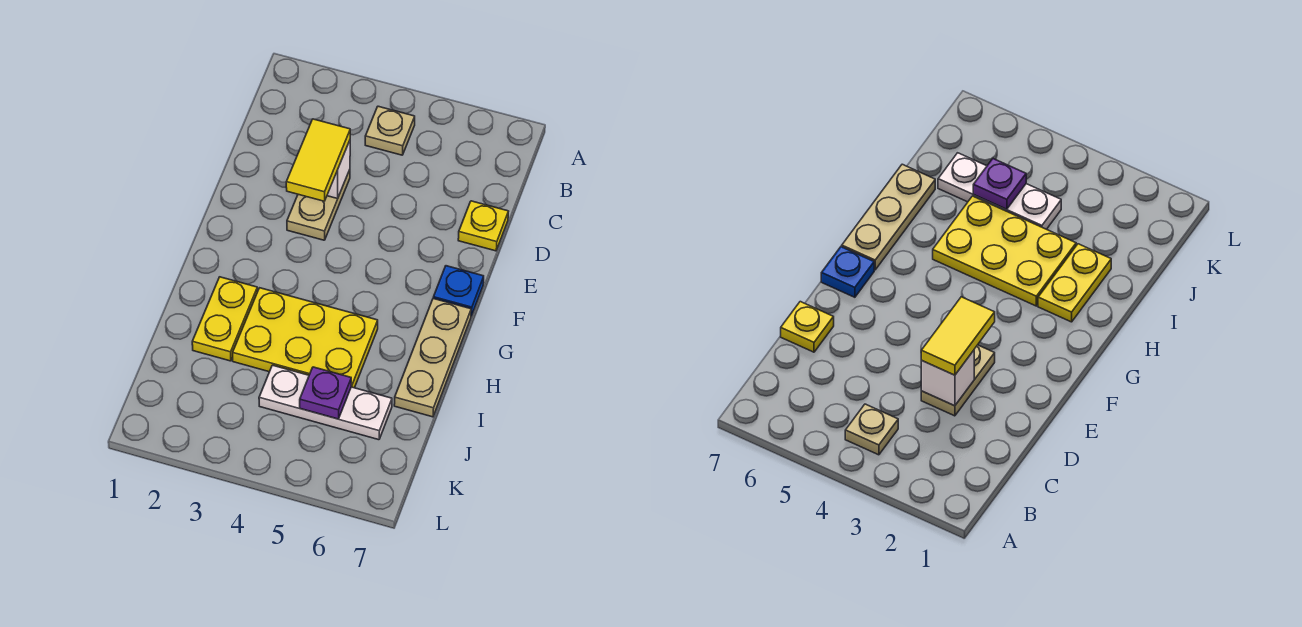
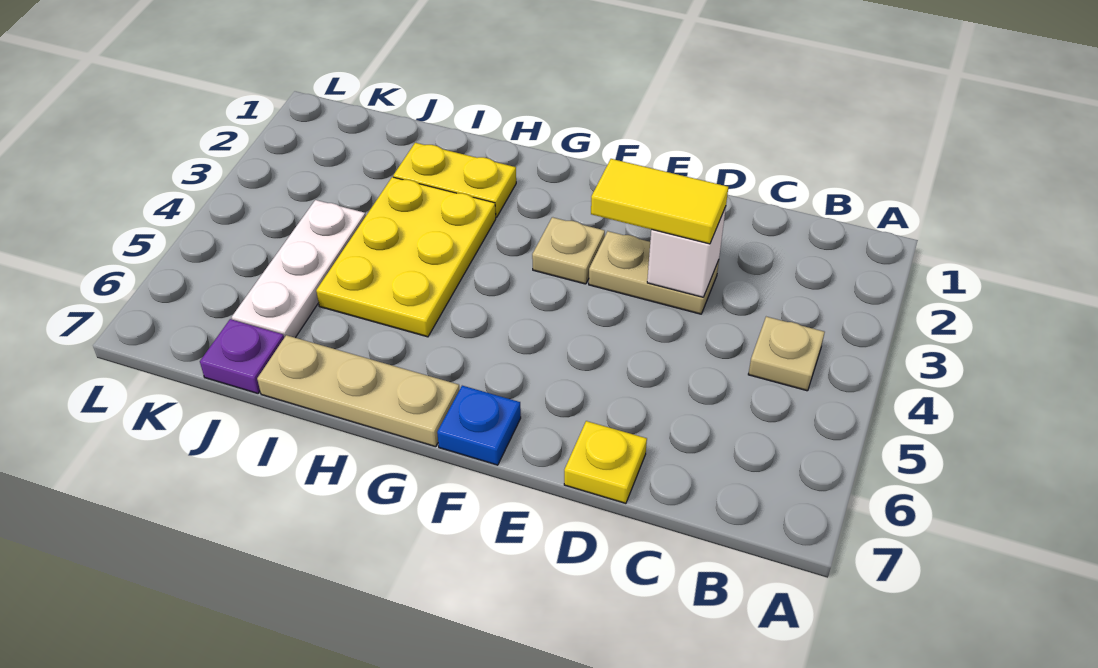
none -> tan plate F3 level 1
purple plate J5 level 2 -> purple plate J7 level 1

